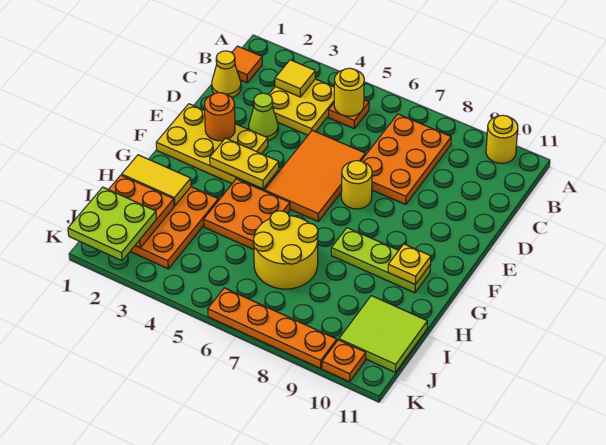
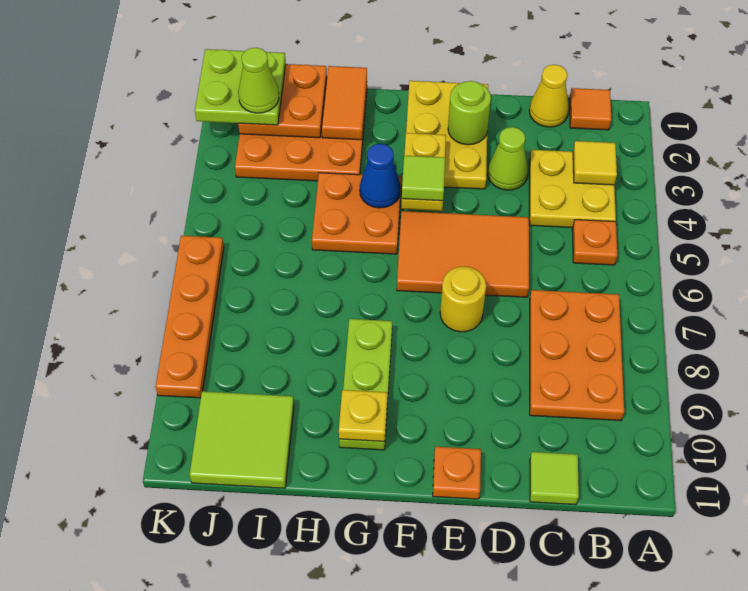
yellow round brick A10 level 1 -> none
yellow round brick B5 level 2 -> none
orange plate B7:D8 level 1 -> orange plate B7:C9 level 1
none -> lime tile C11 level 1
orange round brick E2 level 2 -> lime round brick E2 level 2
none -> lime tile F4 level 3
none -> blue cone G4 level 2
yellow tile H1:H2 level 2 -> orange tile H1:H2 level 2
yellow round brick H6:I7 level 1 -> none
none -> lime cone J2 level 4
orange plate K10 level 1 -> orange plate E11 level 1

